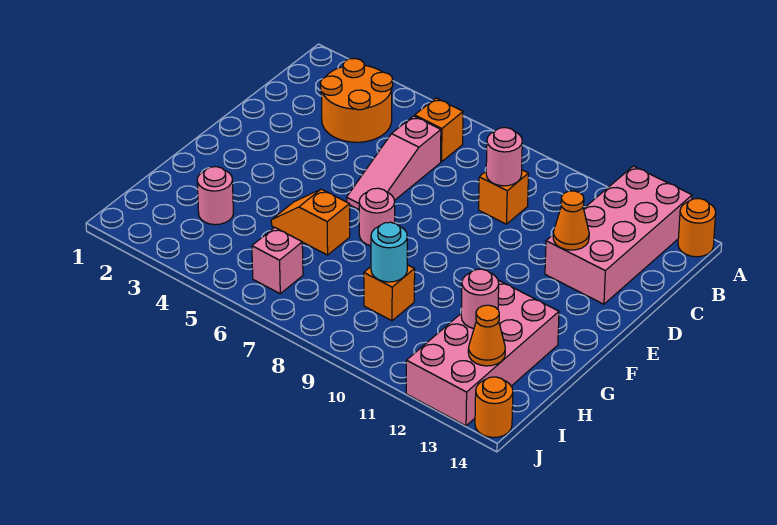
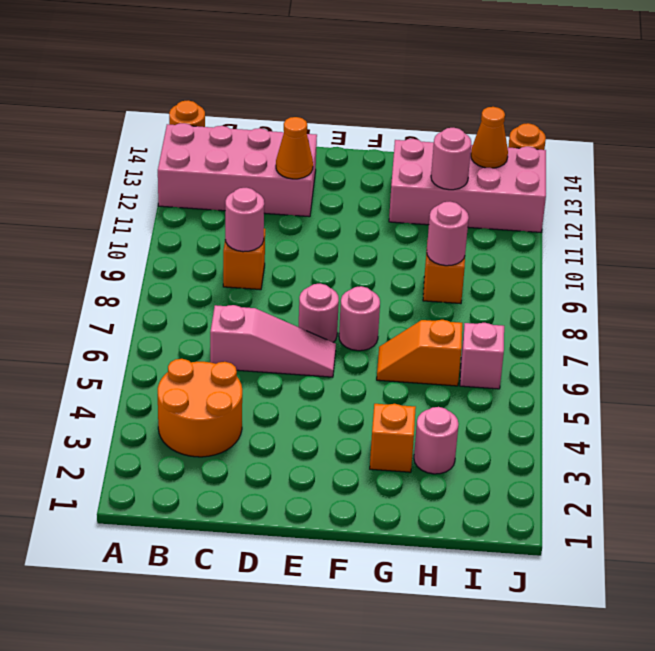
orange brick B6 level 1 -> orange brick G3 level 1
none -> pink round brick E7 level 1
orange slope G5:G6 level 1 top 6 -> orange slope G6:H6 level 1 top H
cyan round brick H9 level 2 -> pink round brick H9 level 2

